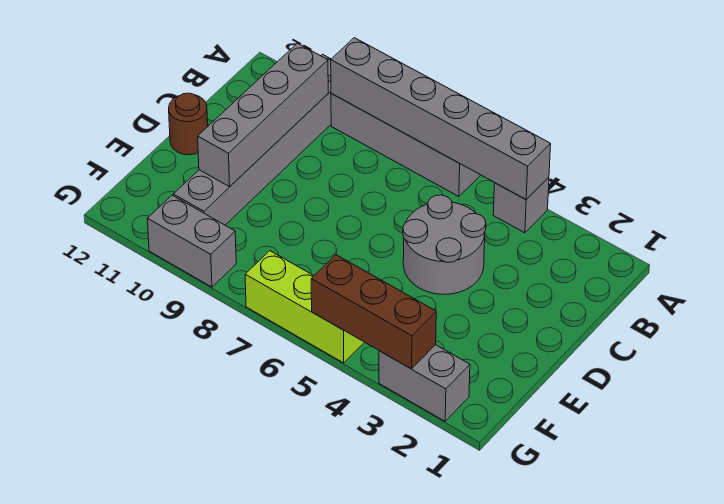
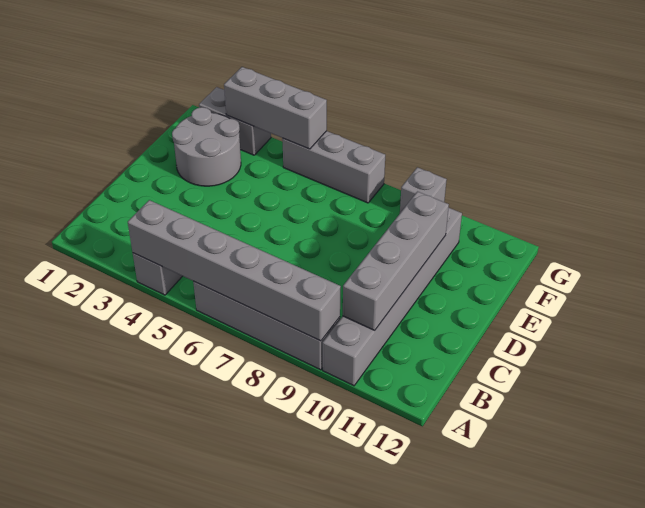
grey round brick C4:D5 level 1 -> grey round brick E2:F3 level 1
brown round brick D12 level 1 -> none
brown brick G3:G5 level 2 -> grey brick G3:G5 level 2
lime brick G5:G7 level 1 -> grey brick G5:G7 level 1
grey brick G9:G10 level 1 -> grey brick G9 level 1

